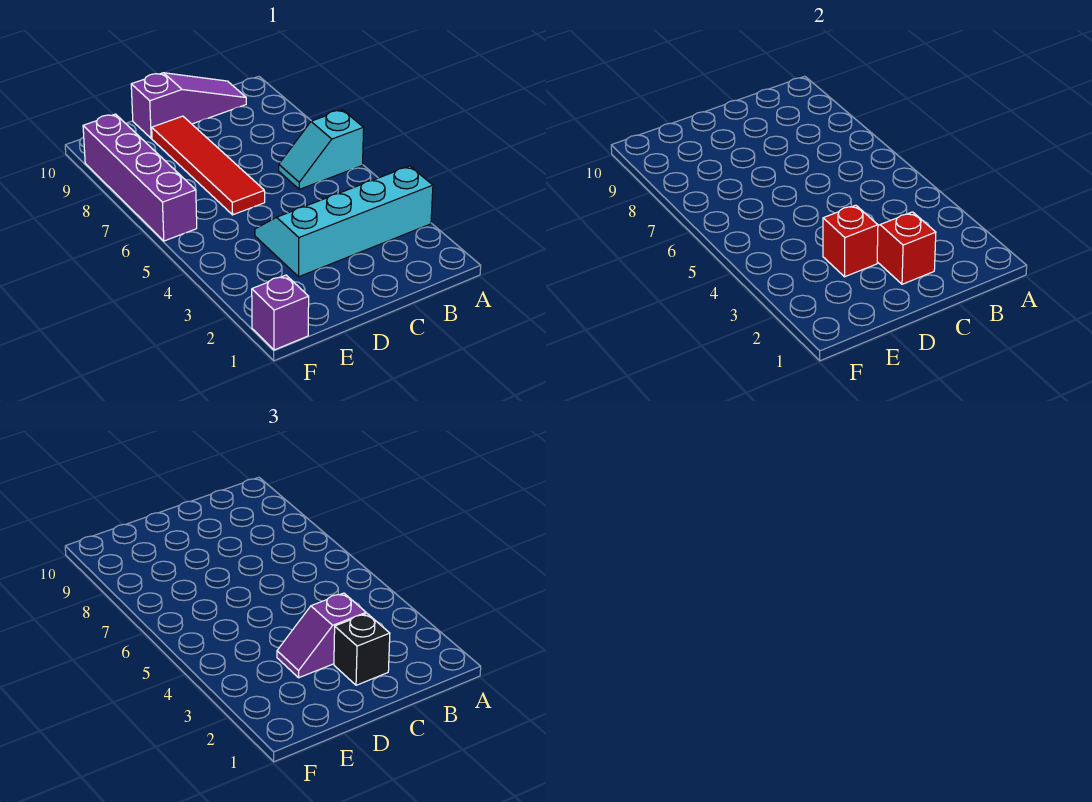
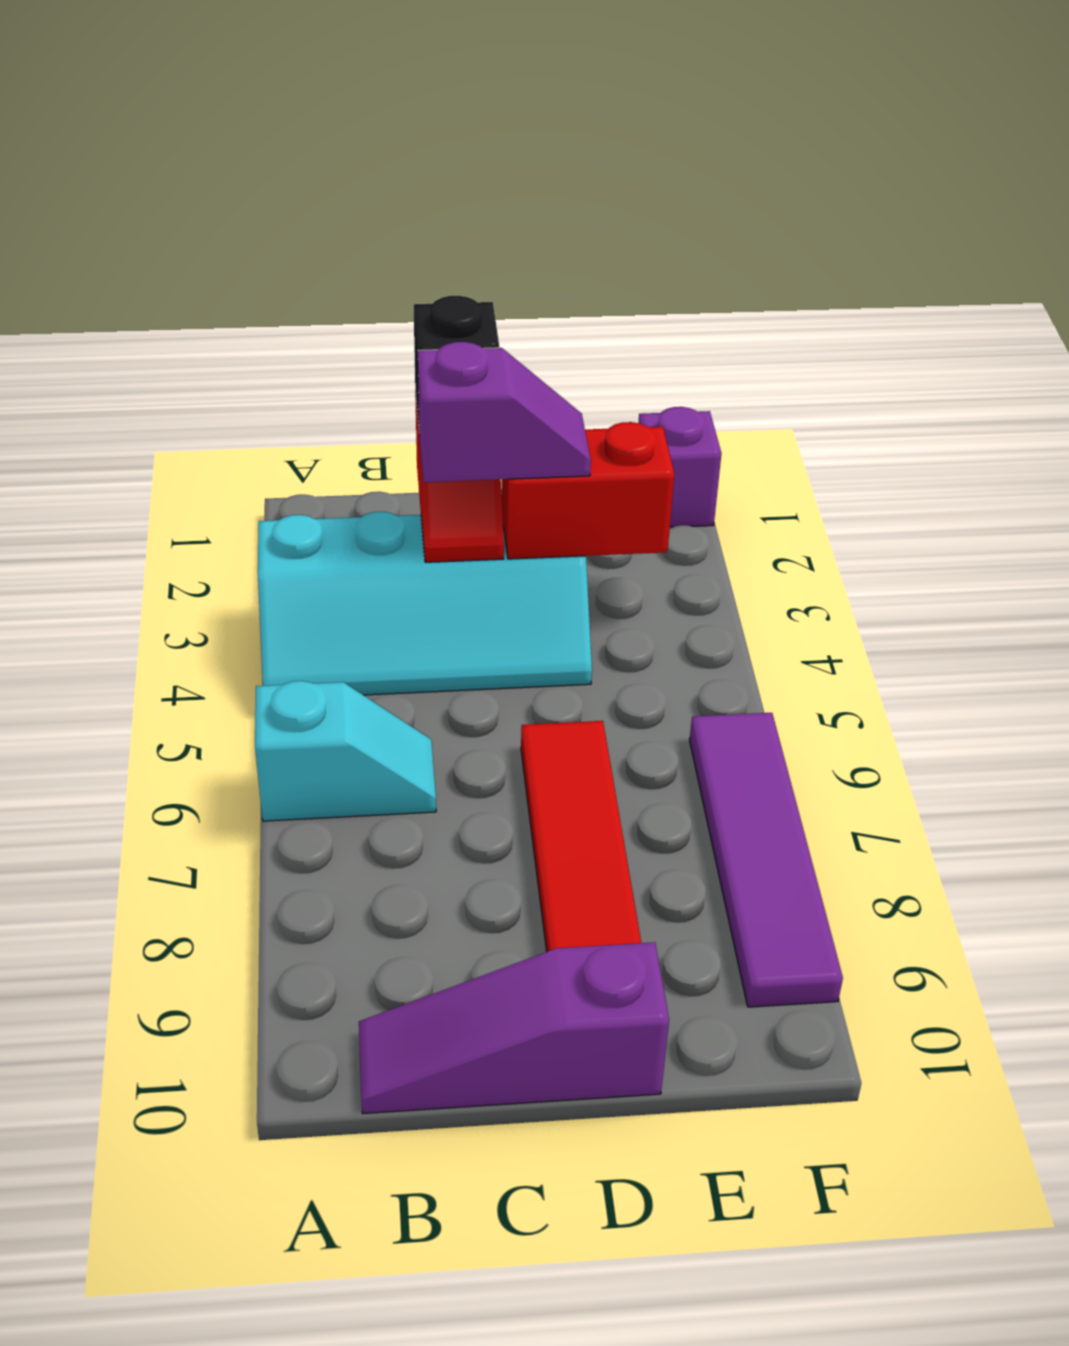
red brick D3 level 2 -> red brick D3:E3 level 2
purple brick F6:F9 level 1 -> purple tile F6:F9 level 1

